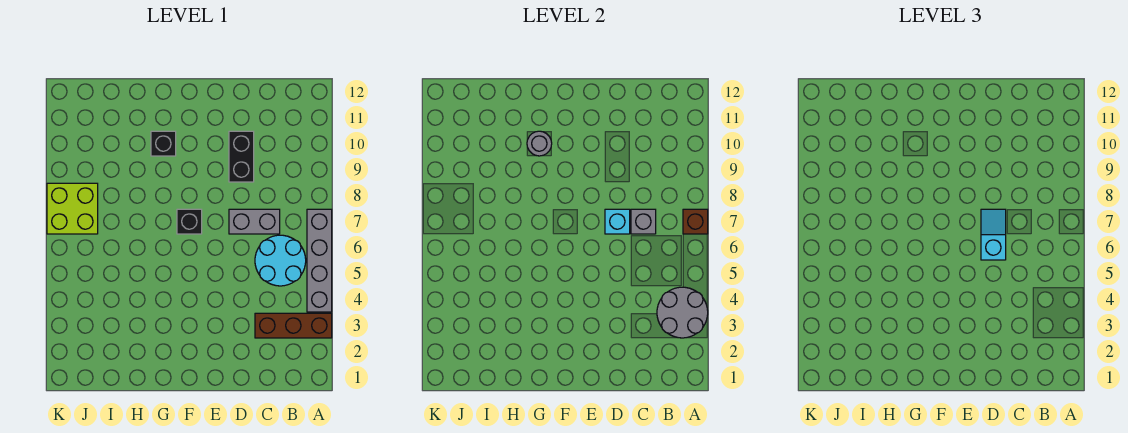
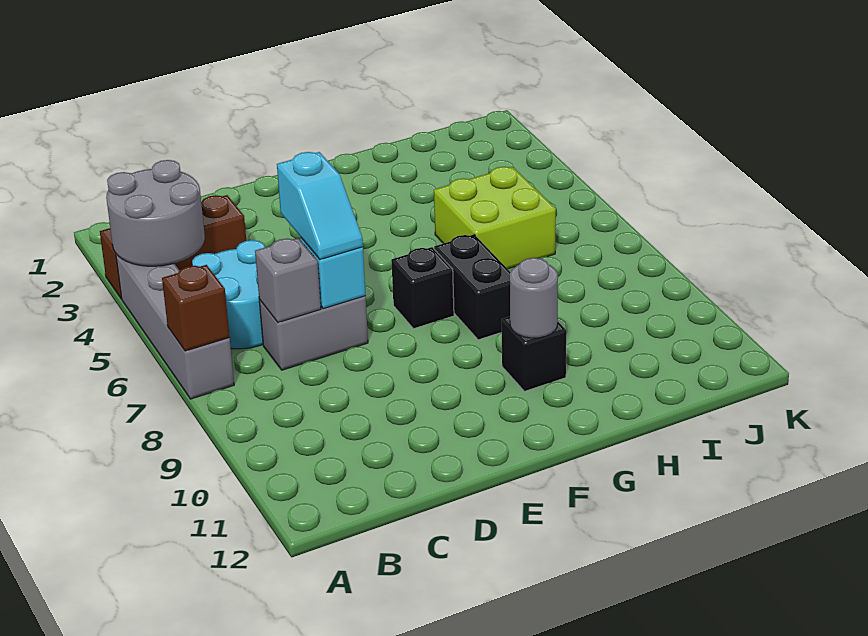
black brick D9:D10 level 1 -> black brick G7:G8 level 1
lime brick J7:K8 level 1 -> lime brick H5:I6 level 1

